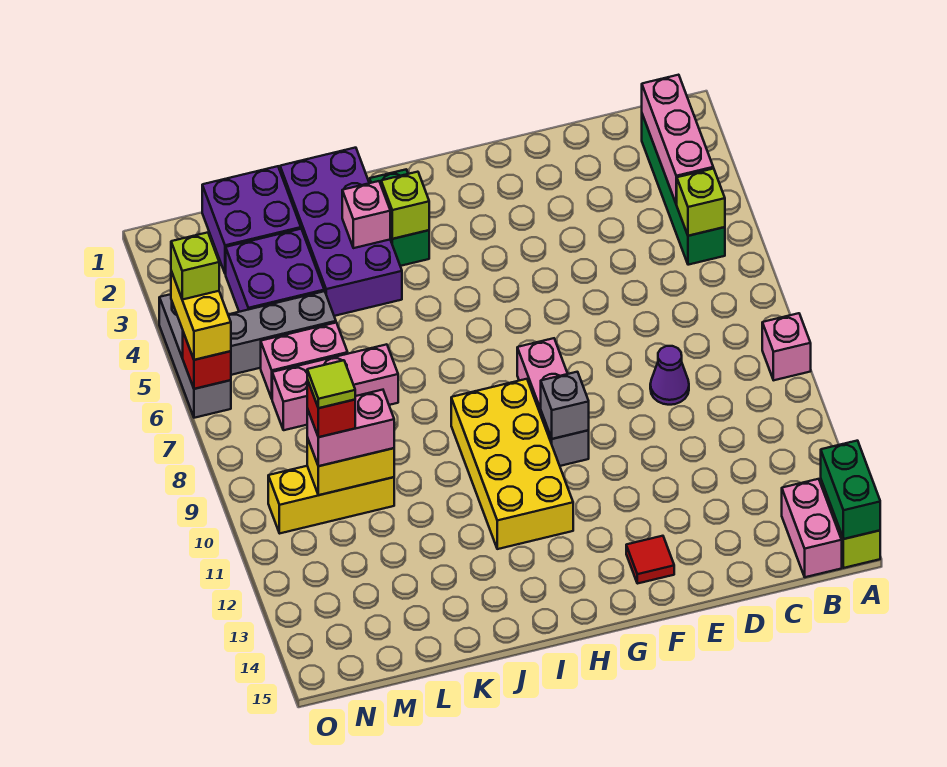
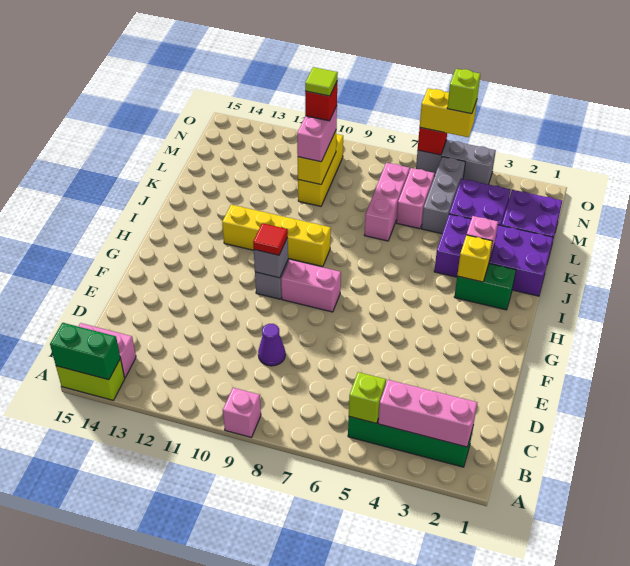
red tile F14 level 1 -> red tile G10 level 3
yellow brick H9:I12 level 1 -> yellow brick I9:I12 level 1
lime brick I3 level 2 -> yellow brick I3 level 2

